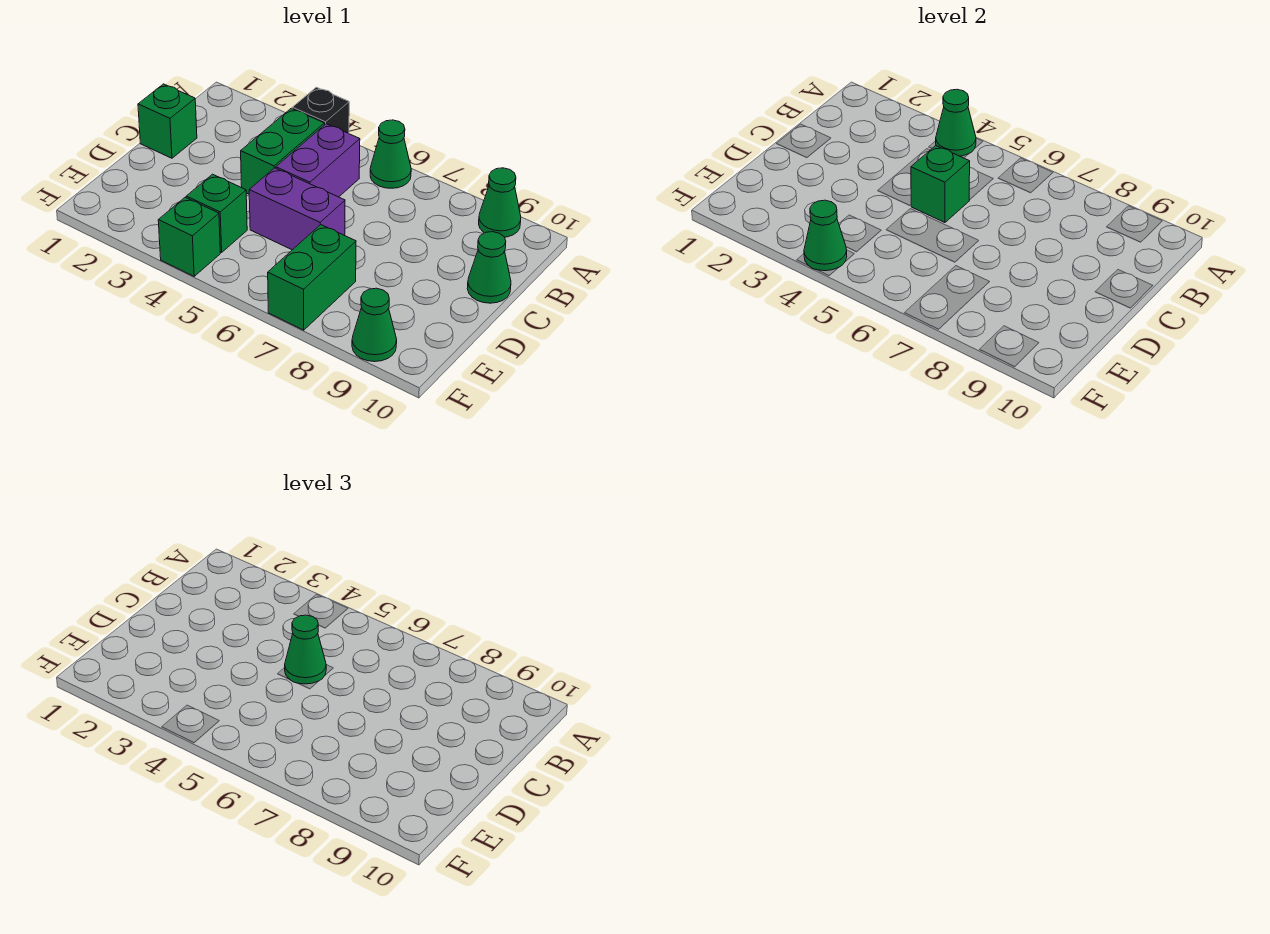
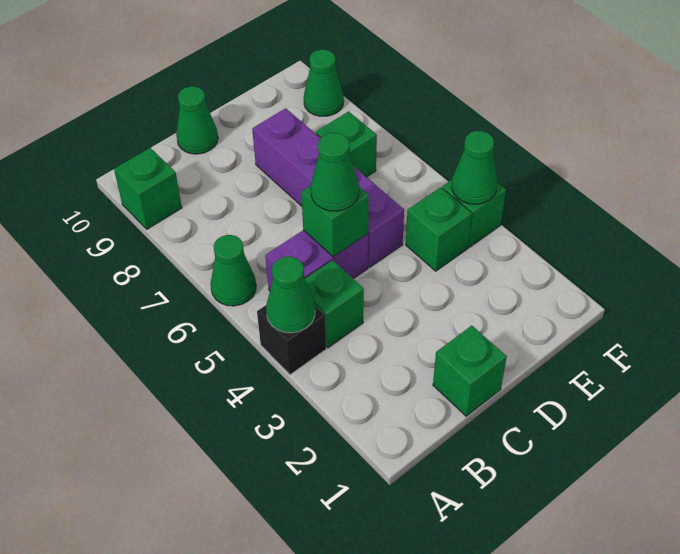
green cone A9 level 1 -> green brick A9 level 1
green brick B4:C4 level 1 -> green brick B4 level 1
purple brick D5:D6 level 1 -> purple brick D5:D8 level 1
green brick E7:F7 level 1 -> green brick E7 level 1

